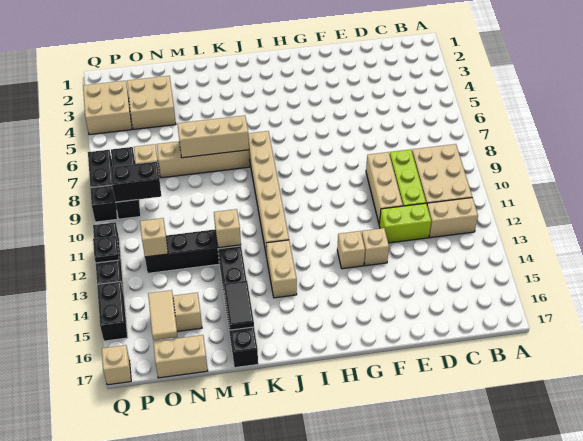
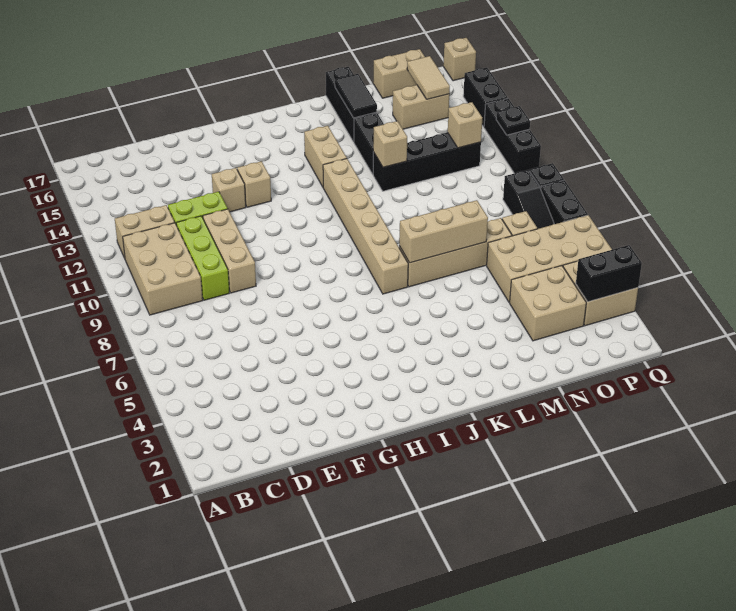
none -> tan brick N5:Q6 level 1
black brick O9:P9 level 2 -> black brick P3:Q3 level 2
black brick P7:P9 level 1 -> black slope P7:P9 level 1 top 9

